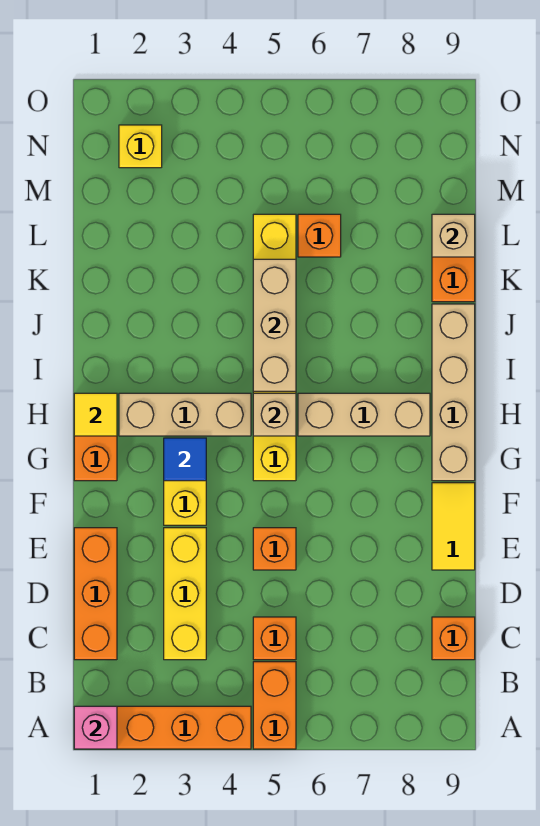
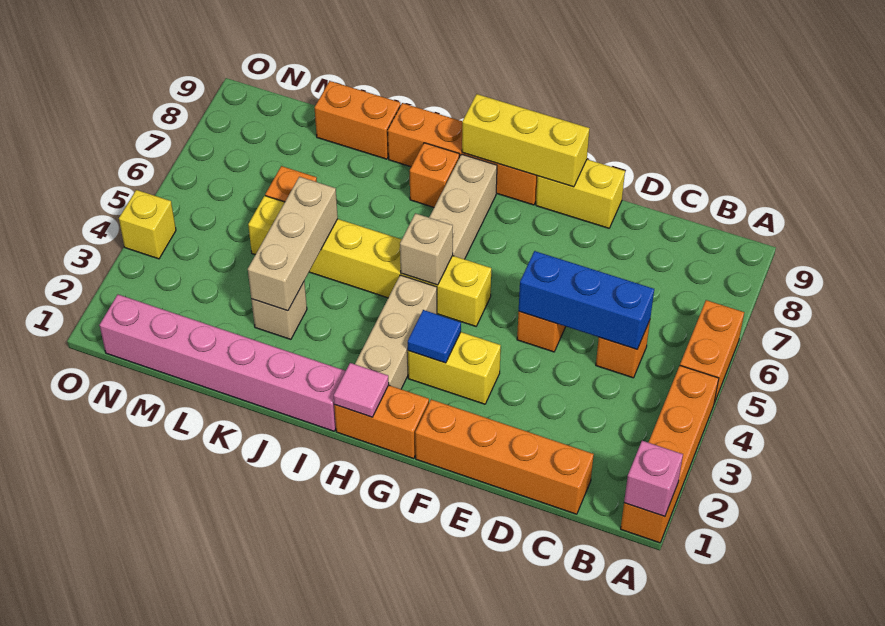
orange brick A5:B5 level 1 -> orange brick A5:A6 level 1
orange brick C1:E1 level 1 -> orange brick C1:F1 level 1
yellow brick C3:E3 level 1 -> yellow brick F9:H9 level 2
none -> blue brick C5:E5 level 2
orange brick C9 level 1 -> orange brick I8 level 1
yellow tile E9:F9 level 1 -> yellow brick E9:F9 level 1
tan brick G9:J9 level 1 -> orange brick G9:J9 level 1
yellow tile H1 level 2 -> pink tile H1 level 2
none -> pink brick I1:N1 level 1
tan brick I5:K5 level 2 -> tan brick K3:K5 level 2
tan brick L9 level 2 -> tan brick K3 level 1
yellow brick N2 level 1 -> yellow brick O4 level 1

